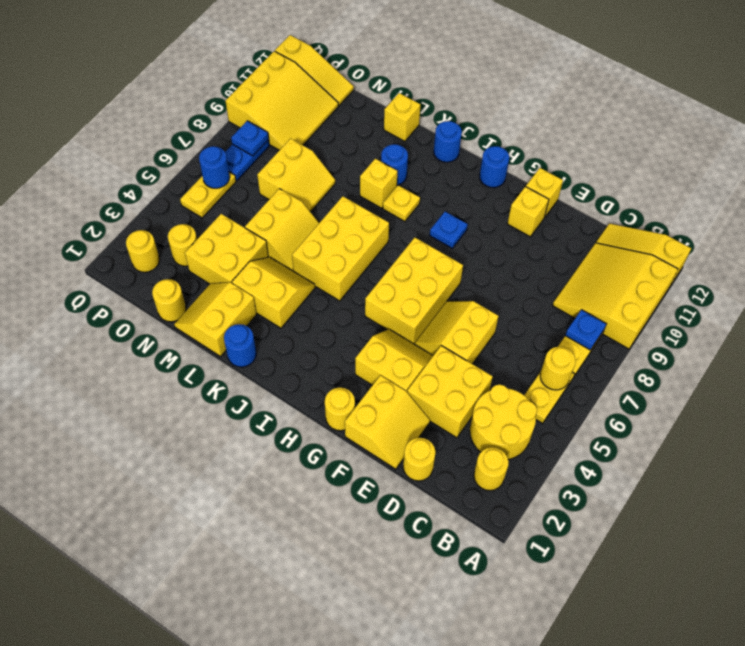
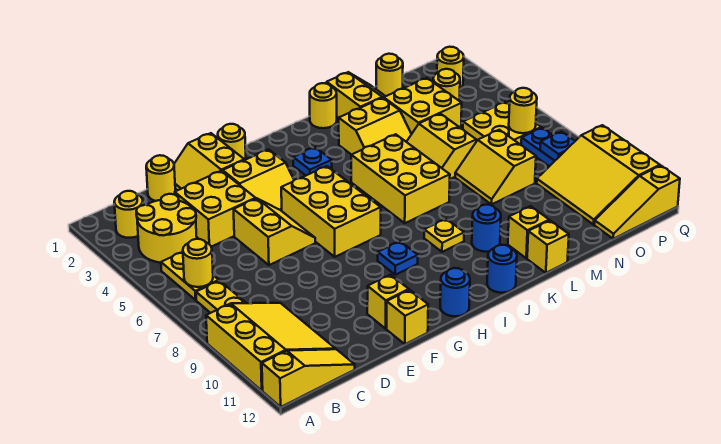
blue plate B8 level 2 -> blue plate I3 level 1
blue round brick K1 level 1 -> yellow round brick K1 level 1
yellow brick K9 level 1 -> yellow brick L11 level 1
yellow plate P5:P6 level 1 -> yellow plate O5:P6 level 1
blue round brick P6 level 2 -> yellow round brick P6 level 2

